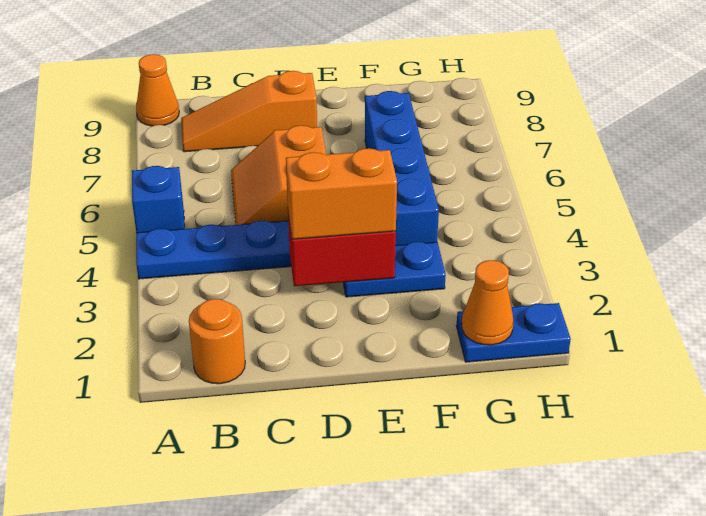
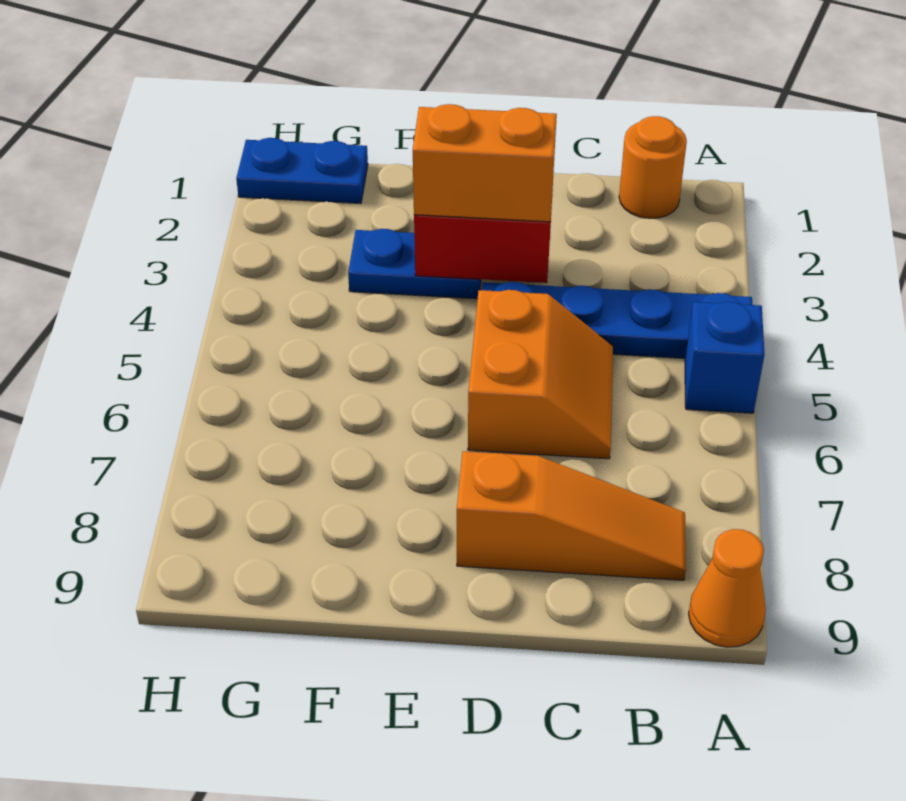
blue brick F4:F7 level 1 -> none
orange cone G1 level 2 -> none

